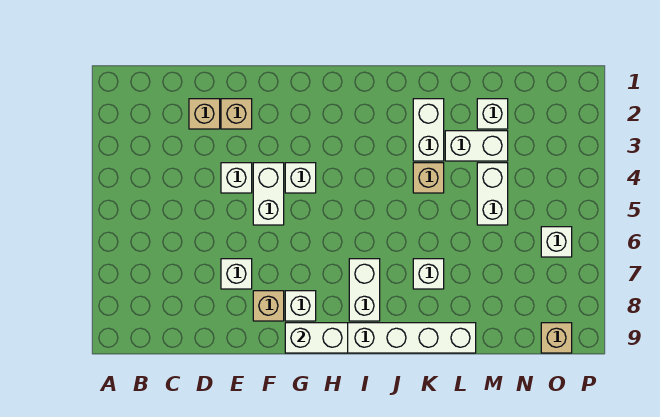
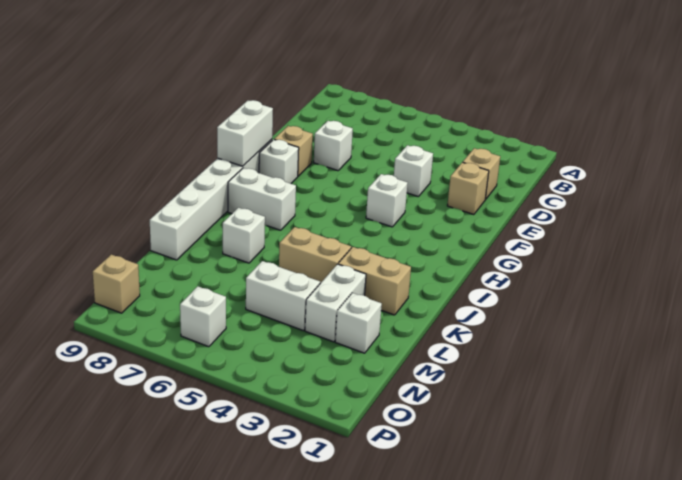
white brick F4:F5 level 1 -> none
white brick K2:K3 level 1 -> tan brick K2:K3 level 1
tan brick K4 level 1 -> tan brick K4:K5 level 1

